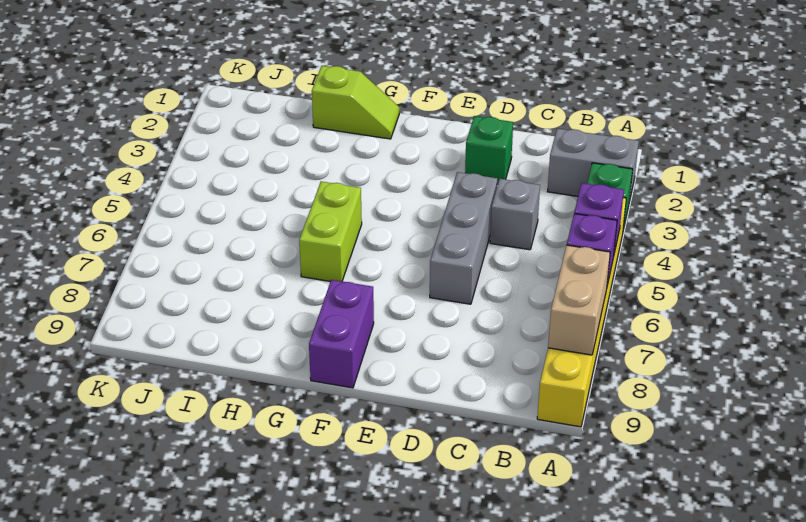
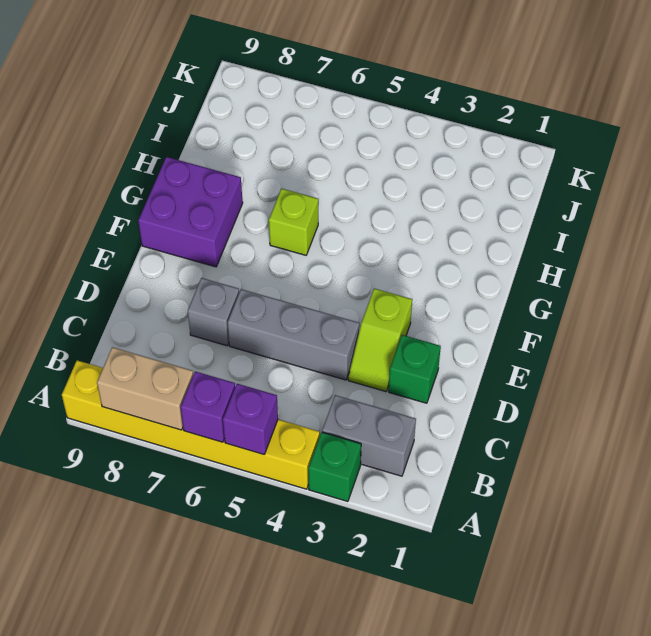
grey brick A2:B2 level 1 -> grey brick B2:B3 level 1
grey brick C4 level 1 -> grey brick D7 level 1
purple brick F8:F9 level 1 -> purple brick F8:G9 level 1
lime slope G1:H1 level 1 top H -> lime slope D3:E3 level 1 top E
lime brick G5:G6 level 1 -> lime brick G6 level 1

